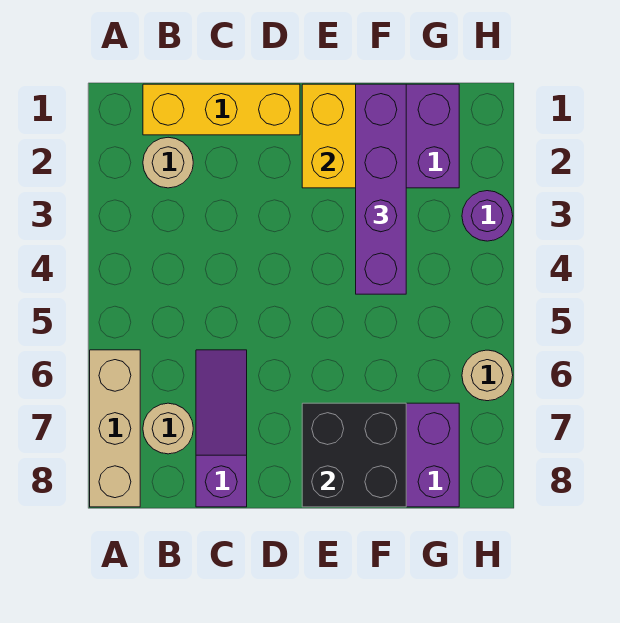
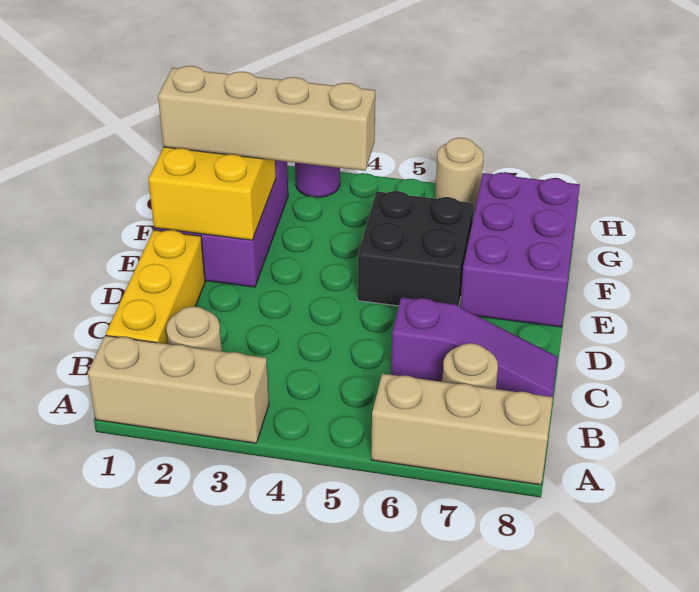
none -> tan brick A1:A3 level 1
purple slope C6:C8 level 1 top 8 -> purple slope C6:C8 level 1 top 6
black brick E7:F8 level 2 -> black brick E5:F6 level 1
purple brick F1:F4 level 3 -> tan brick F1:F4 level 3

